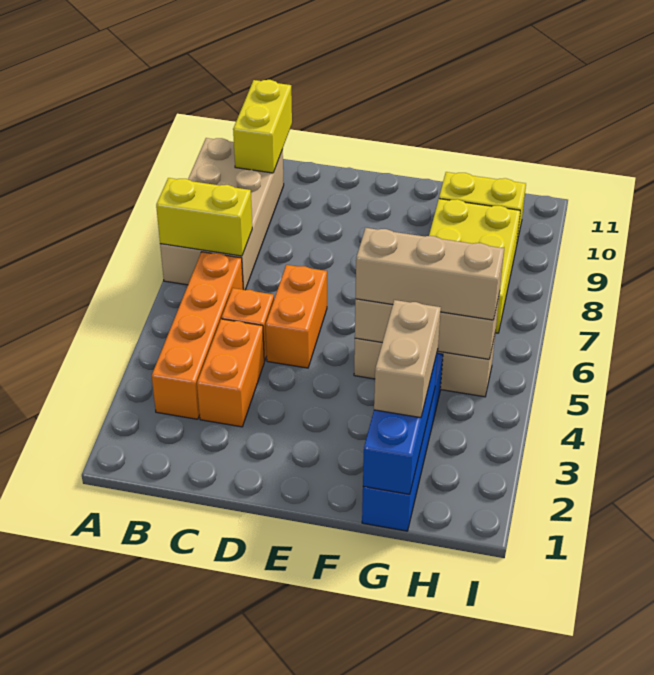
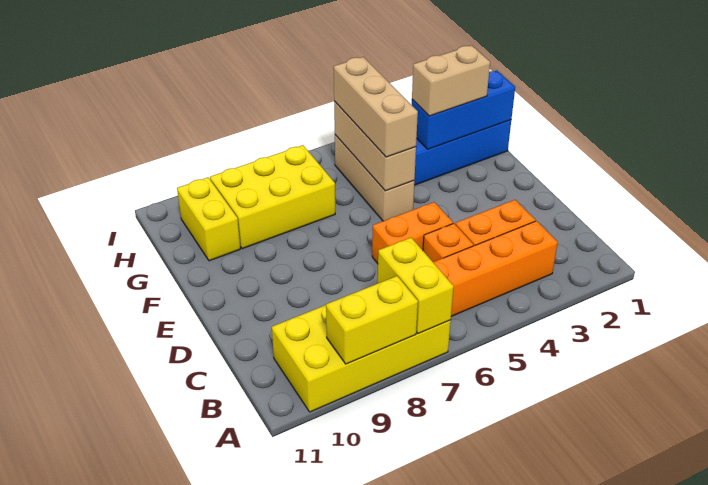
tan brick A7:B10 level 1 -> yellow brick A7:B10 level 1
yellow brick B10:B11 level 2 -> yellow brick A8:A9 level 2

